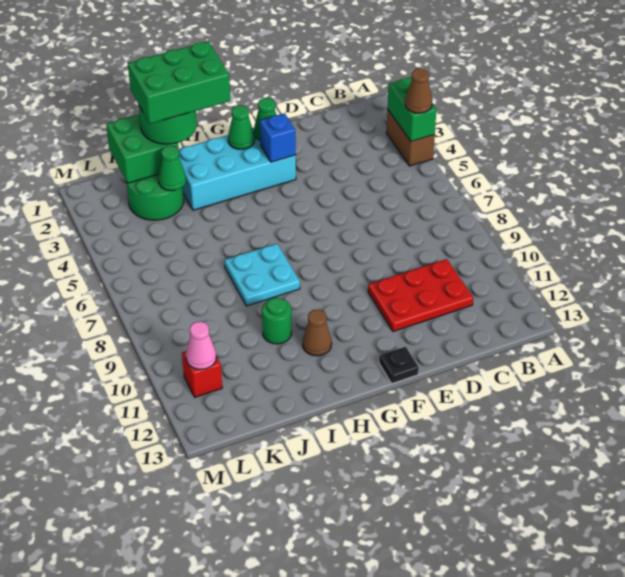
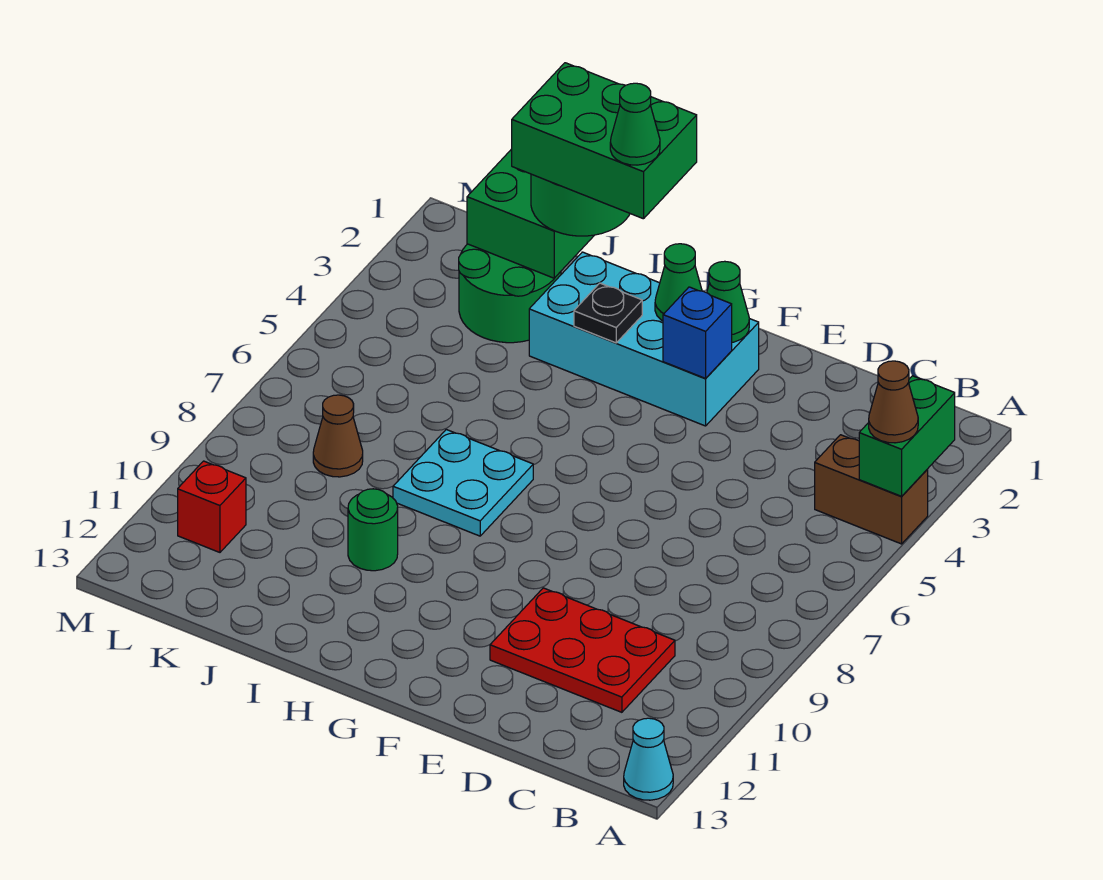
brown brick A3:A4 level 1 -> brown brick A4:B4 level 1
none -> cyan cone A13 level 1
black plate F13 level 1 -> black plate H3 level 2
brown cone H11 level 1 -> brown cone K8 level 1
green cone J3 level 2 -> green cone H2 level 5
pink cone L11 level 2 -> none

